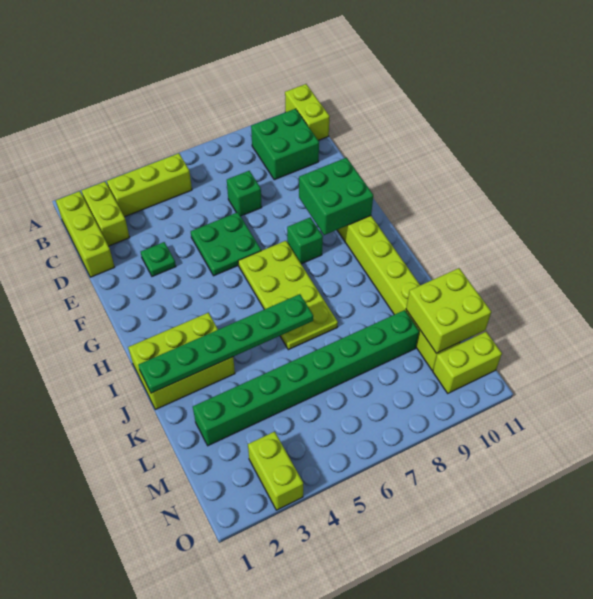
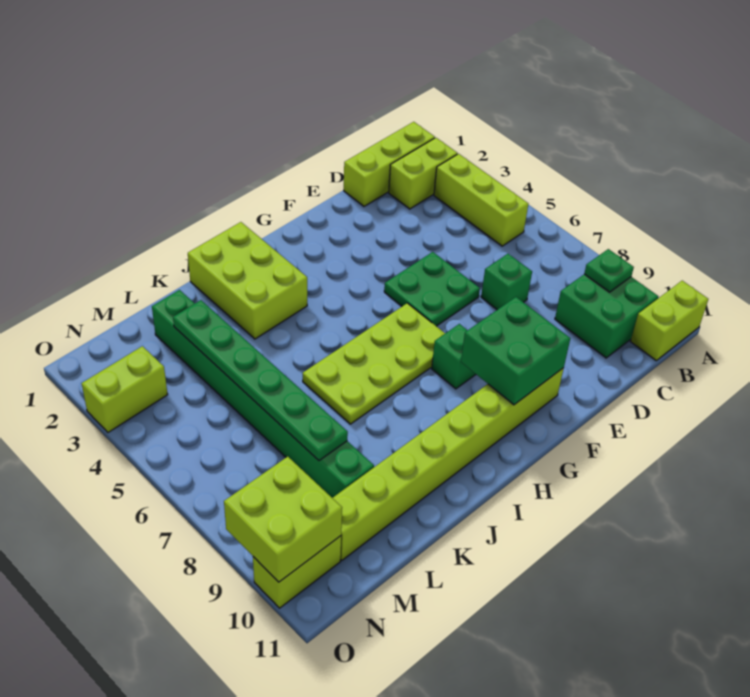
green plate E3 level 1 -> green plate B9 level 2
green plate J1:J6 level 2 -> green plate L3:L8 level 2
lime brick L10:M11 level 2 -> lime brick N9:O10 level 2
lime brick N10:N11 level 1 -> lime brick N10:O10 level 1

